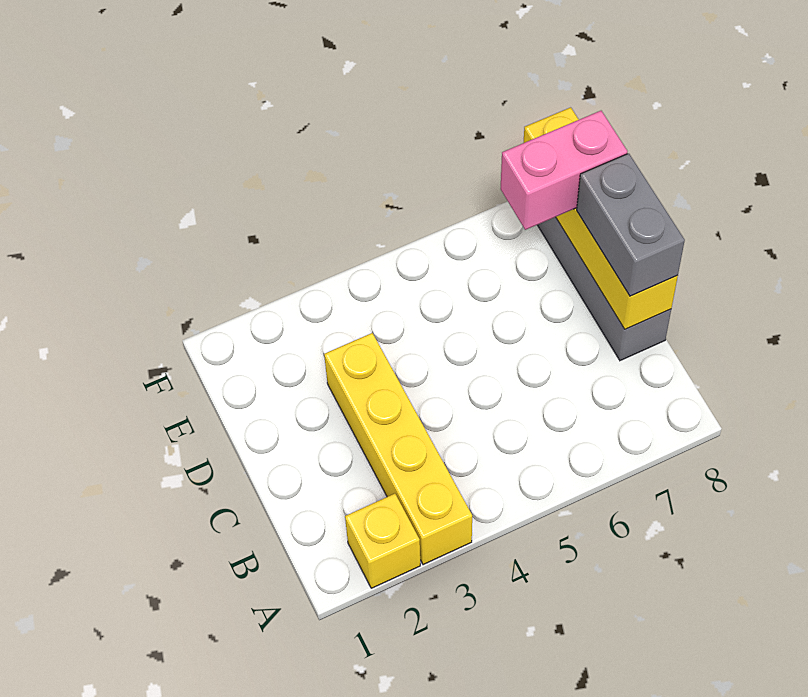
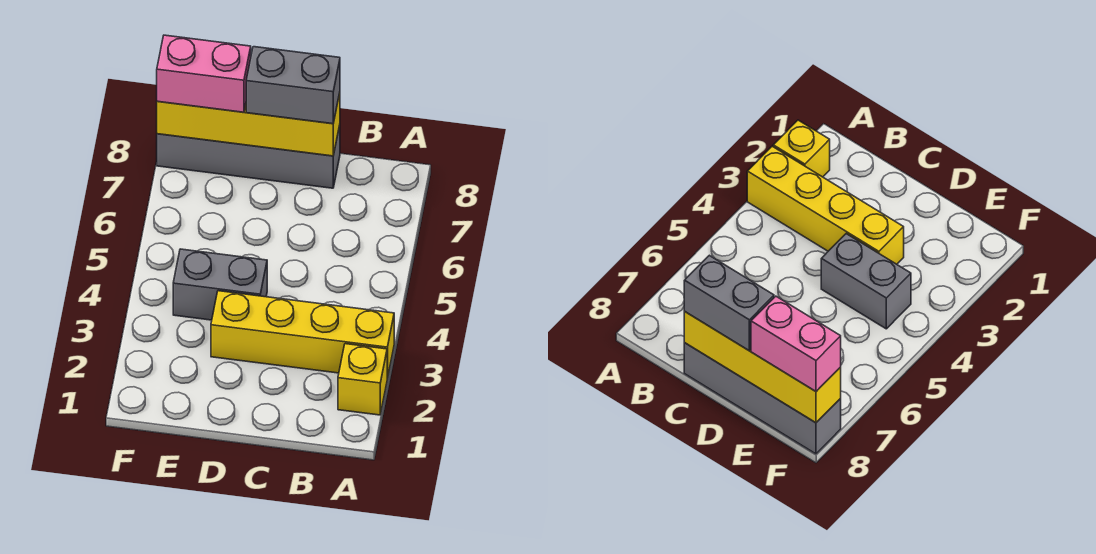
none -> grey brick D4:E4 level 1
pink brick E7:E8 level 3 -> pink brick E8:F8 level 3

